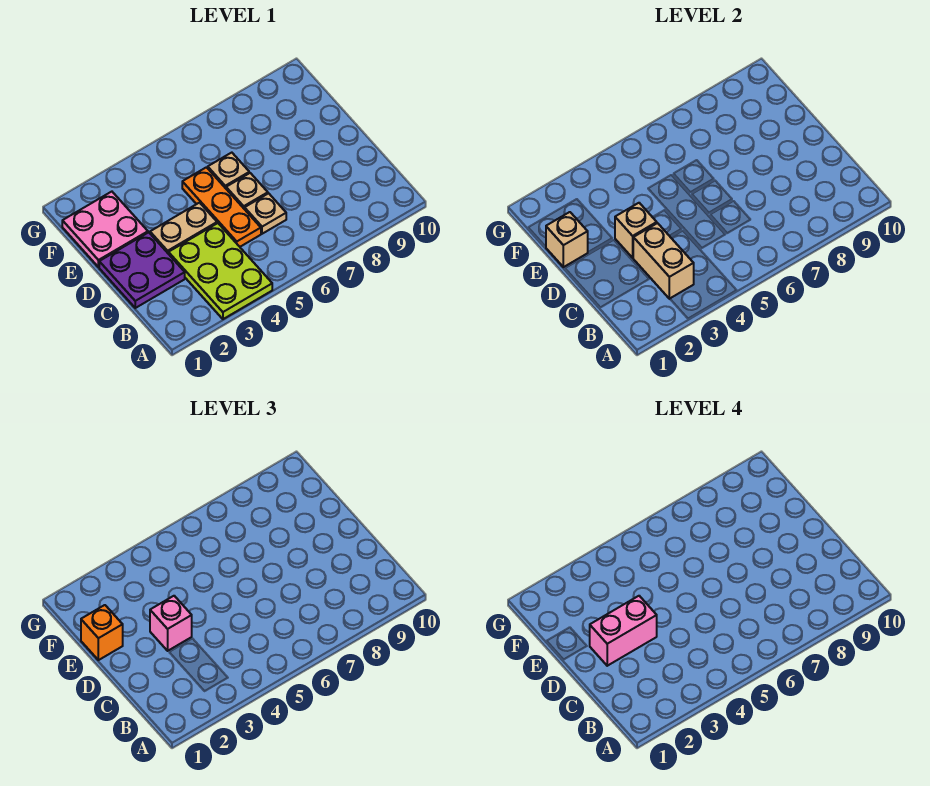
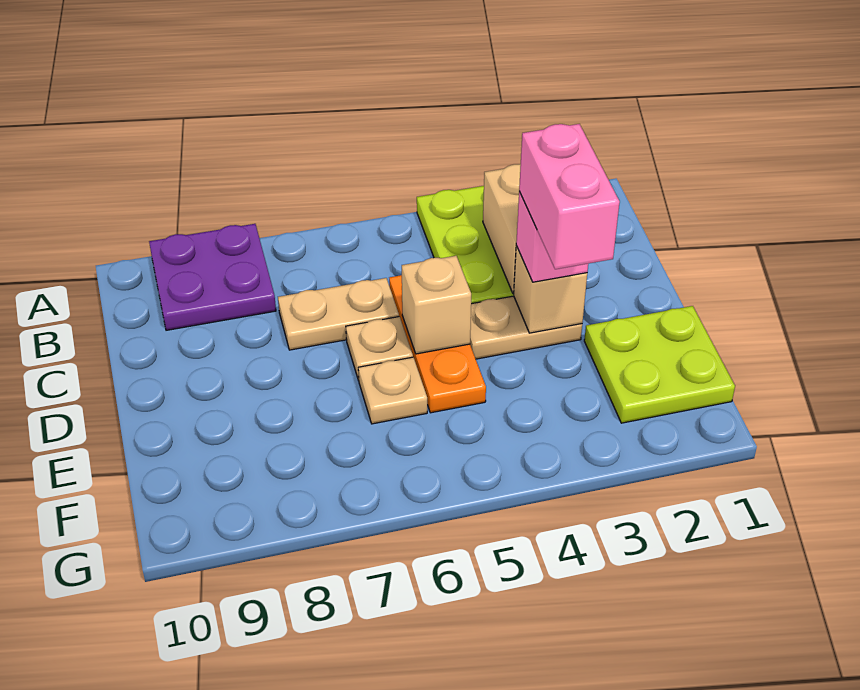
purple plate C1:D2 level 1 -> purple plate A8:B9 level 1
tan plate C6 level 1 -> tan plate C6:C7 level 1
pink brick D2:D3 level 4 -> pink brick D3:E3 level 4
pink plate E1:F2 level 1 -> lime plate E1:F2 level 1
tan brick E1 level 2 -> tan brick D5 level 2
orange brick E1 level 3 -> none

